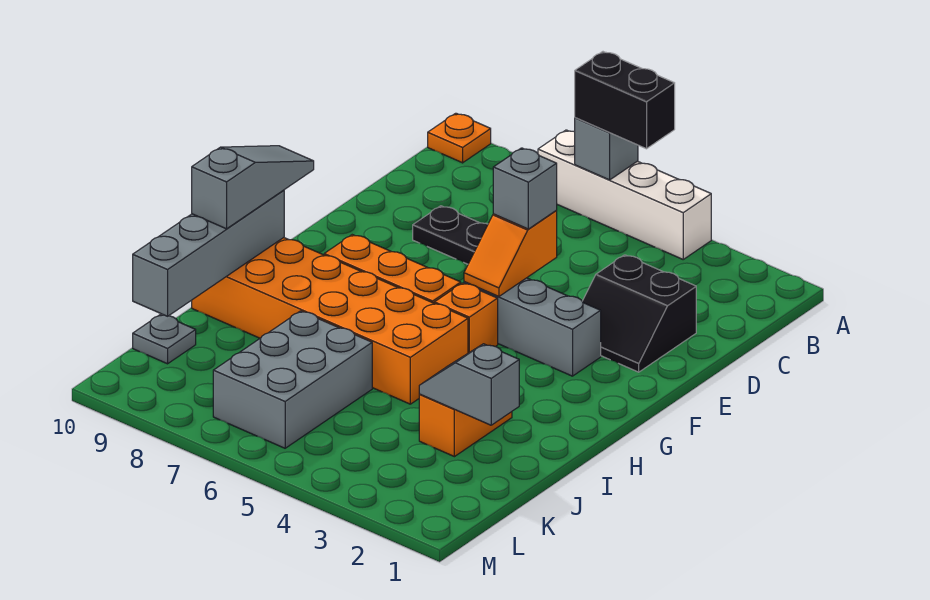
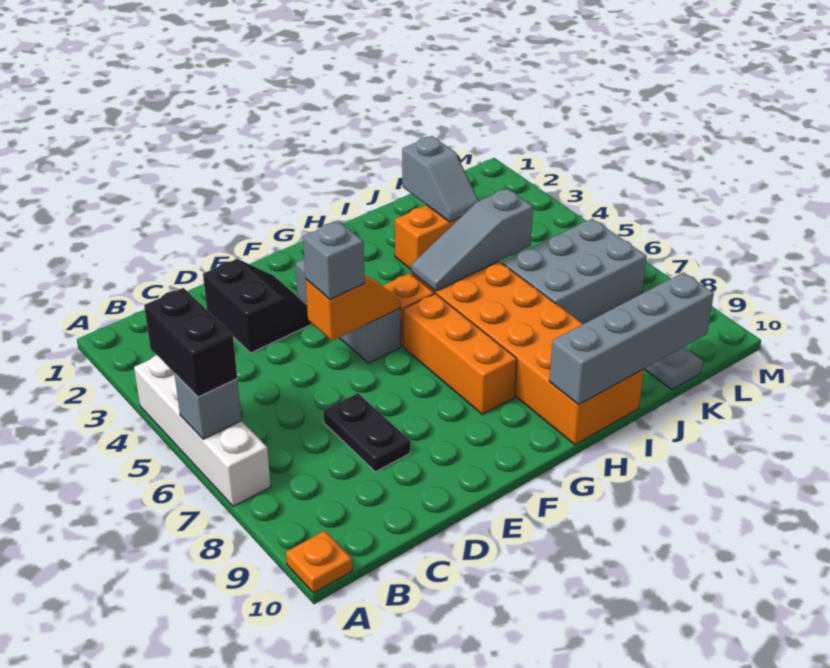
grey slope G10:I10 level 3 top I -> grey slope H5:J5 level 2 top J

